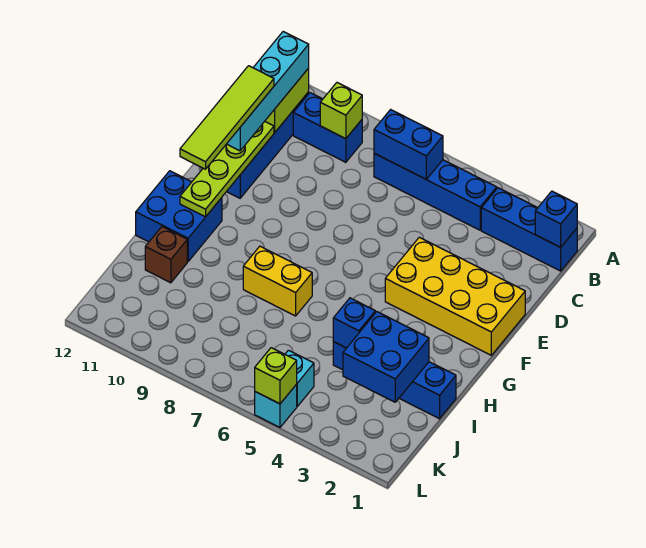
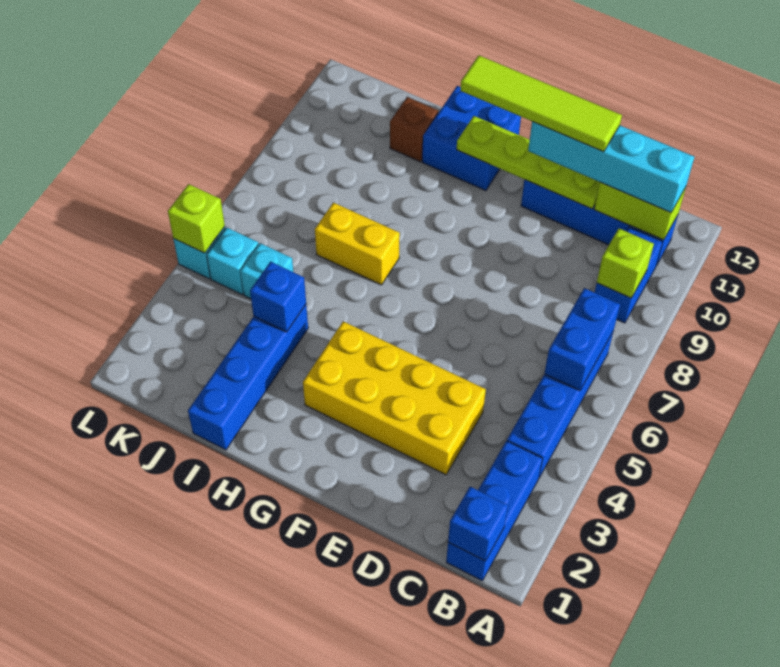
yellow brick E1:F4 level 1 -> yellow brick D3:G4 level 1
yellow brick H7:H8 level 1 -> yellow brick H7:I7 level 1
blue brick I2:J3 level 2 -> none
none -> cyan brick J5 level 1

